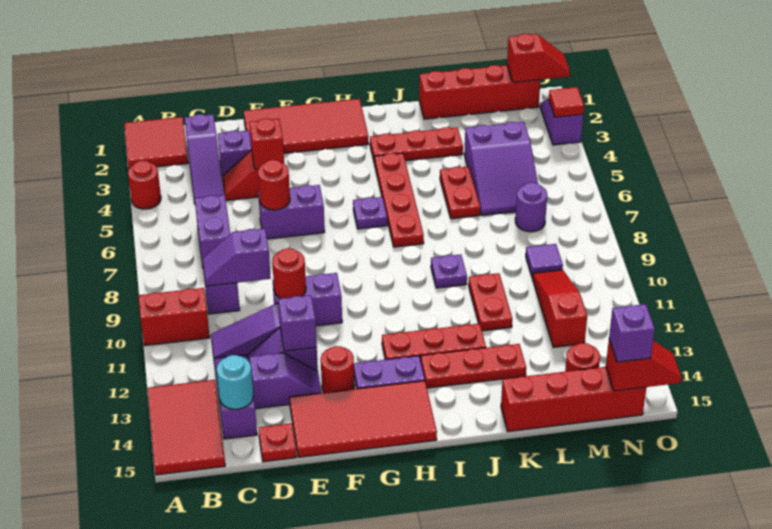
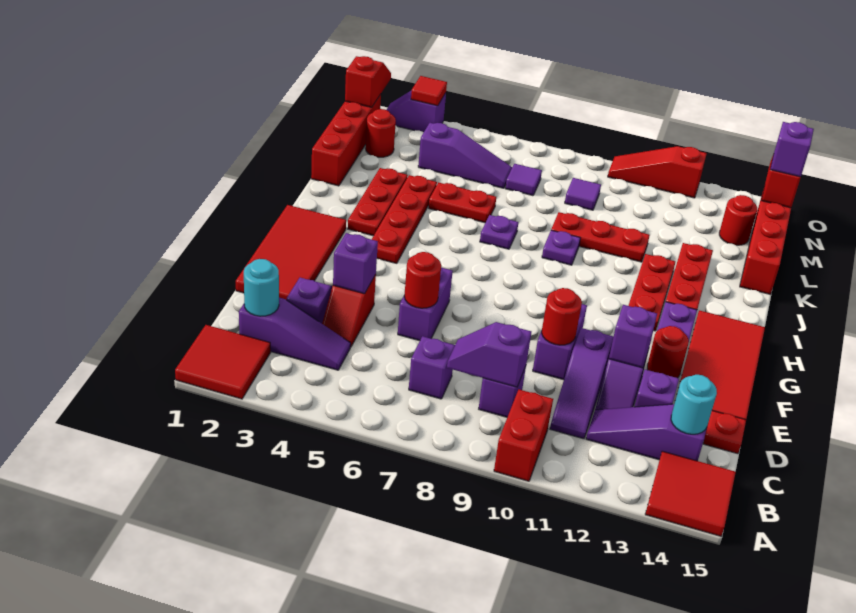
red round brick A4 level 1 -> red round brick M2 level 1
red tile A13:B15 level 1 -> red tile A14:B15 level 1
none -> cyan round brick C2 level 2
purple brick C6:C7 level 1 -> purple brick C7 level 1
purple slope C9:D9 level 2 top D -> purple slope C8:C9 level 2 top 9
red brick E4 level 2 -> purple brick E4 level 2
purple plate H6 level 1 -> purple plate J7 level 1
red plate I4:I7 level 1 -> red plate H4:K4 level 1
red plate K10:K11 level 1 -> red plate K9:K11 level 1
purple slope L4:M6 level 1 top 4 -> purple slope M4:M6 level 1 top 4
purple round brick M7 level 1 -> purple tile M7 level 1
red slope M10:M12 level 1 top 12 -> red slope O10:O12 level 1 top 12

